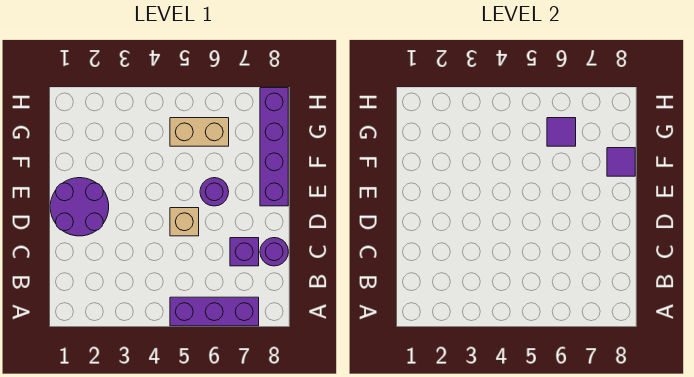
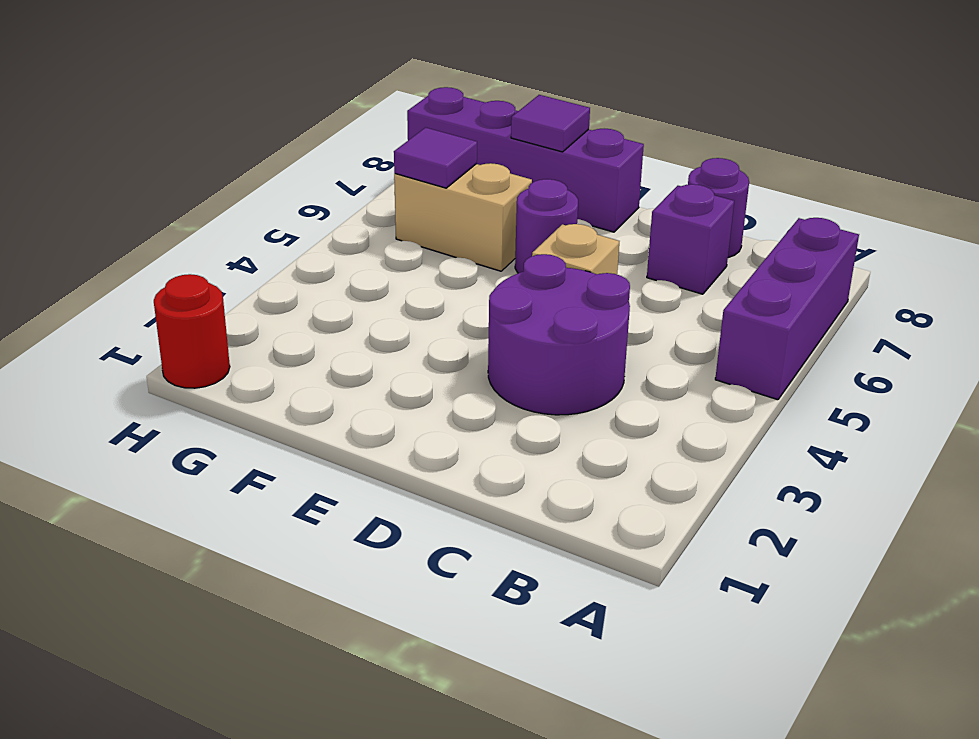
purple round brick D1:E2 level 1 -> purple round brick C3:D4 level 1
tan brick G5:G6 level 1 -> tan brick F6:G6 level 1
none -> red round brick H1 level 1

